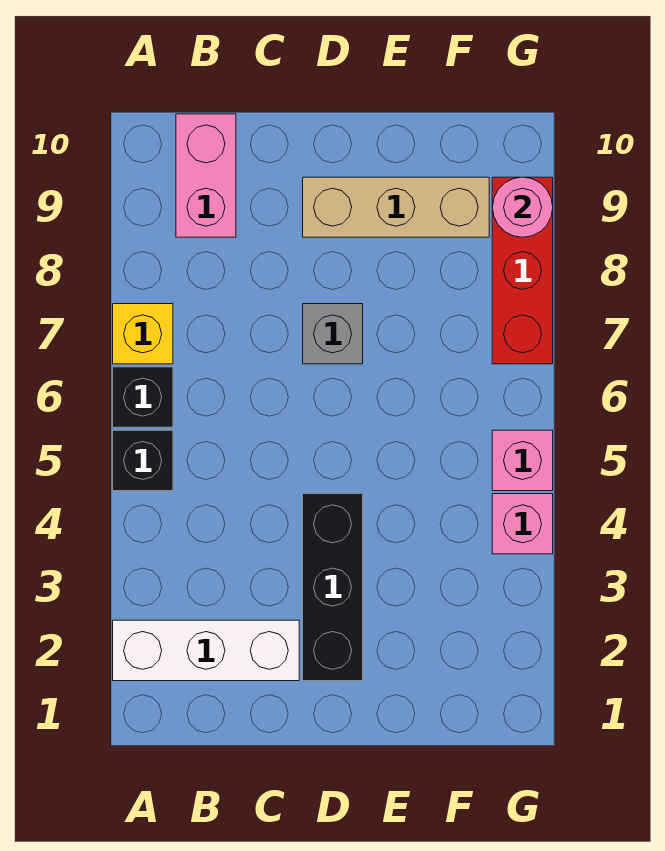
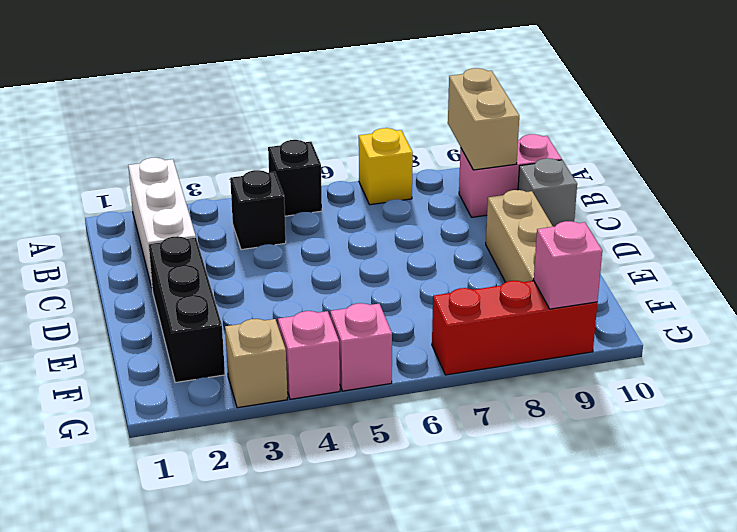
black brick A6 level 1 -> black brick B4 level 1
none -> tan brick A9:B9 level 2
black brick D2:D4 level 1 -> black brick D2:F2 level 1
grey brick D7 level 1 -> grey brick C10 level 1
none -> tan brick G3 level 1
pink round brick G9 level 2 -> pink brick G9 level 2

